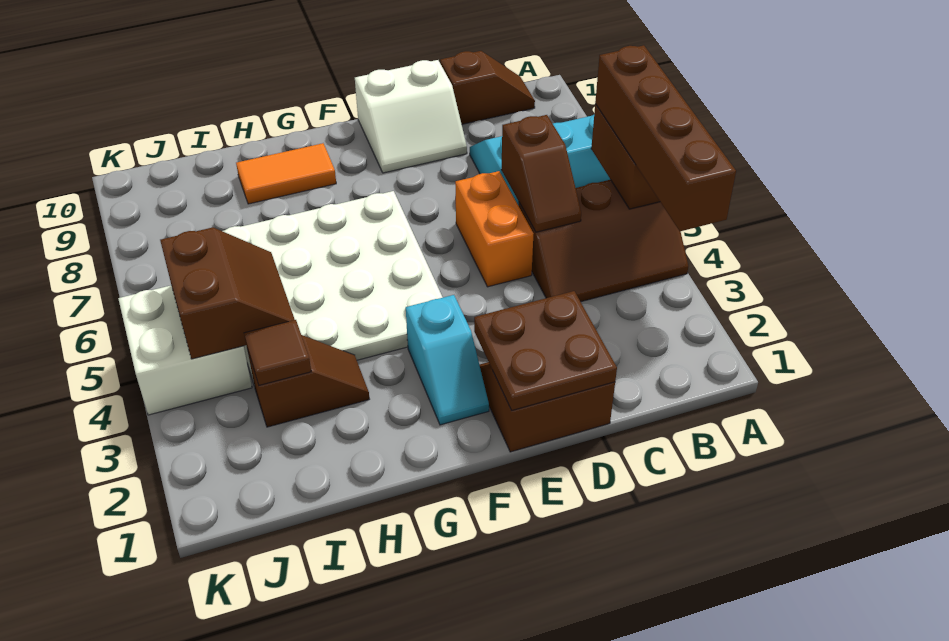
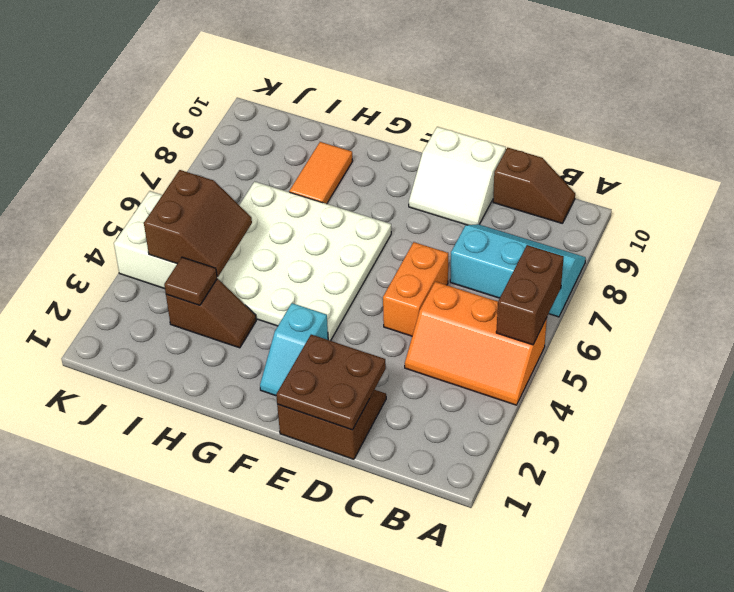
brown brick A3:A6 level 3 -> none
brown slope A4:C5 level 1 top 5 -> orange slope A4:C5 level 1 top 5
brown slope C5:C6 level 2 top 6 -> none
orange tile G9:H9 level 1 -> orange tile H8:H9 level 1

